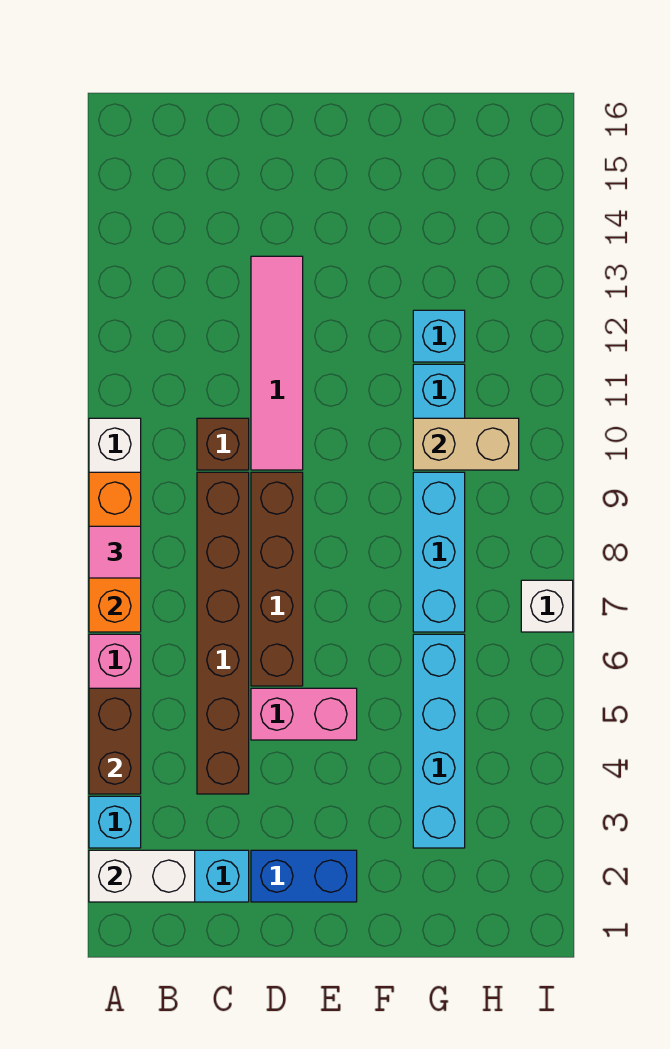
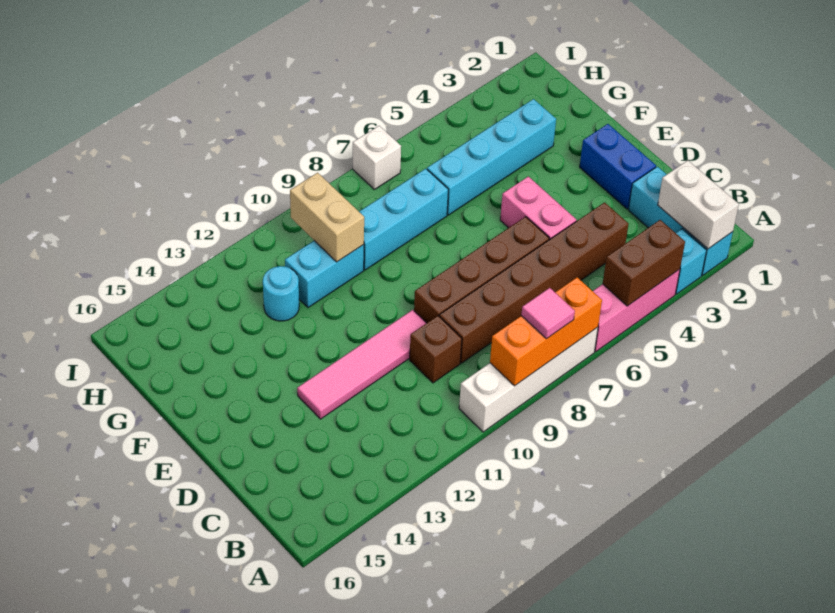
cyan brick G12 level 1 -> cyan round brick G12 level 1

